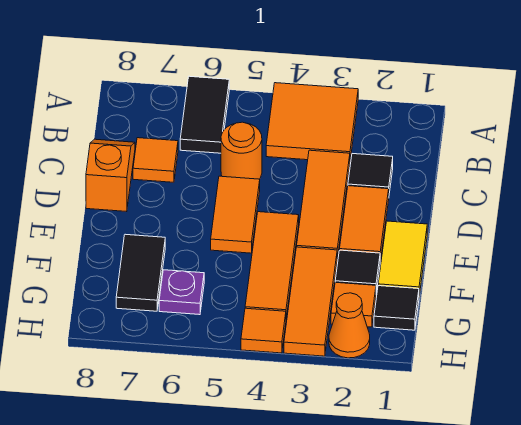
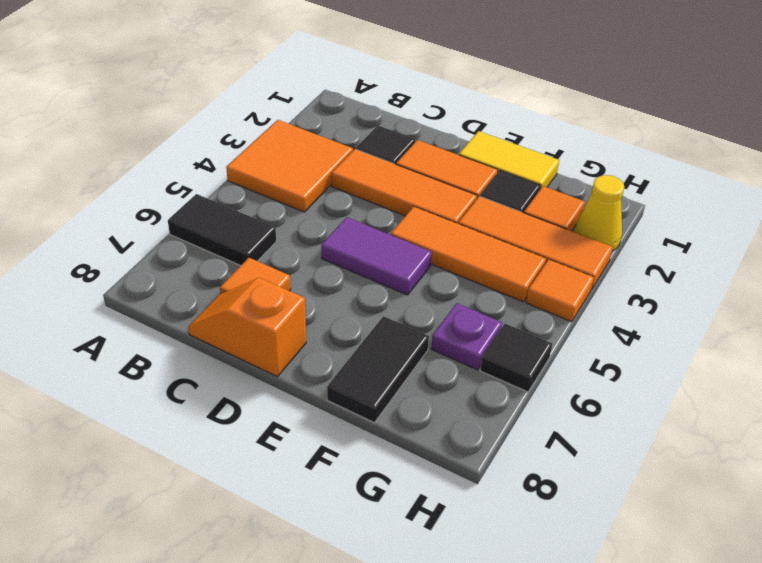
orange round brick C5 level 1 -> none
orange tile D5:E5 level 1 -> purple tile D5:E5 level 1
black tile F7:G7 level 1 -> black tile F7:F8 level 1
black tile G1 level 1 -> black tile H6 level 1
orange cone H2 level 1 -> yellow cone H2 level 1

